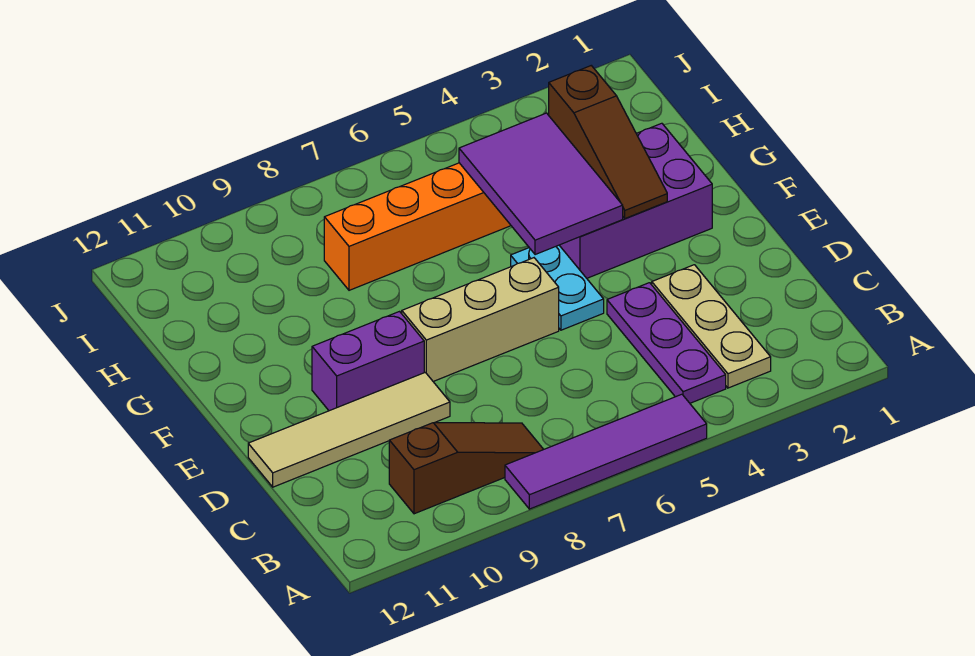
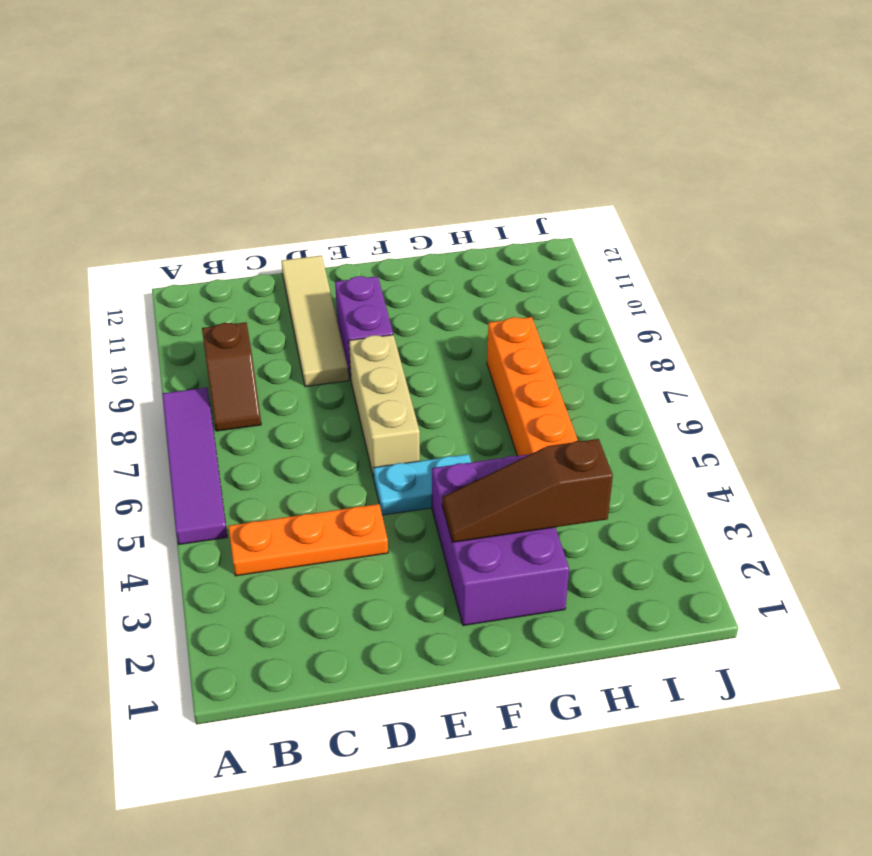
tan plate B3:D3 level 1 -> none
purple plate B4:D4 level 1 -> orange plate B4:D4 level 1
brown slope B8:B10 level 1 top 10 -> brown slope B8:B9 level 1 top 9
purple tile F4:H5 level 2 -> none

